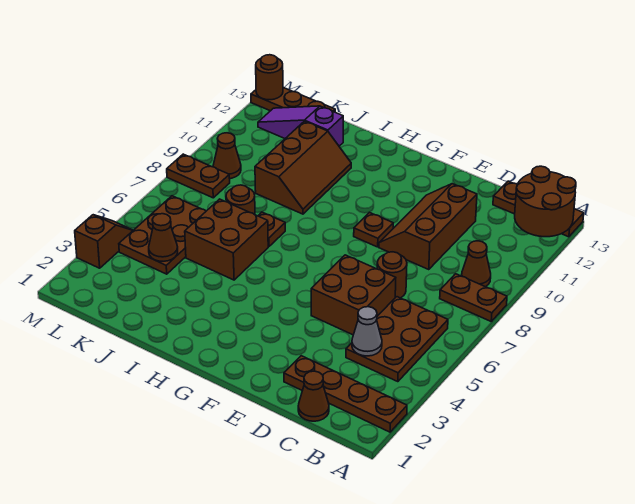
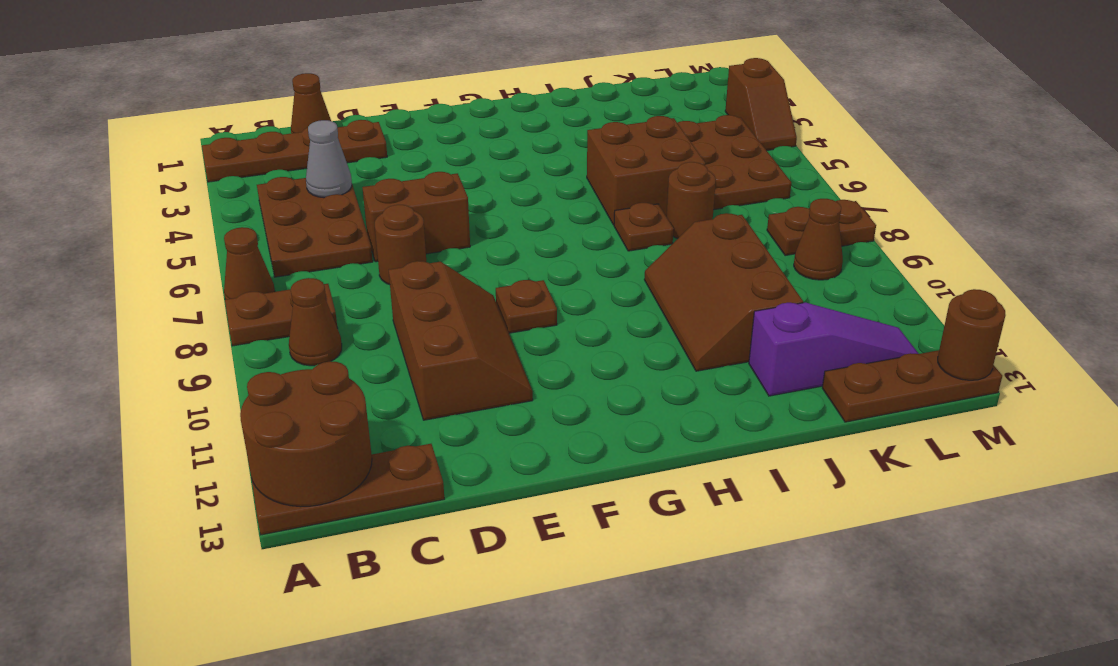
brown brick D5:E6 level 1 -> brown brick D6:E6 level 1
brown cone K4 level 2 -> brown cone A7 level 1

